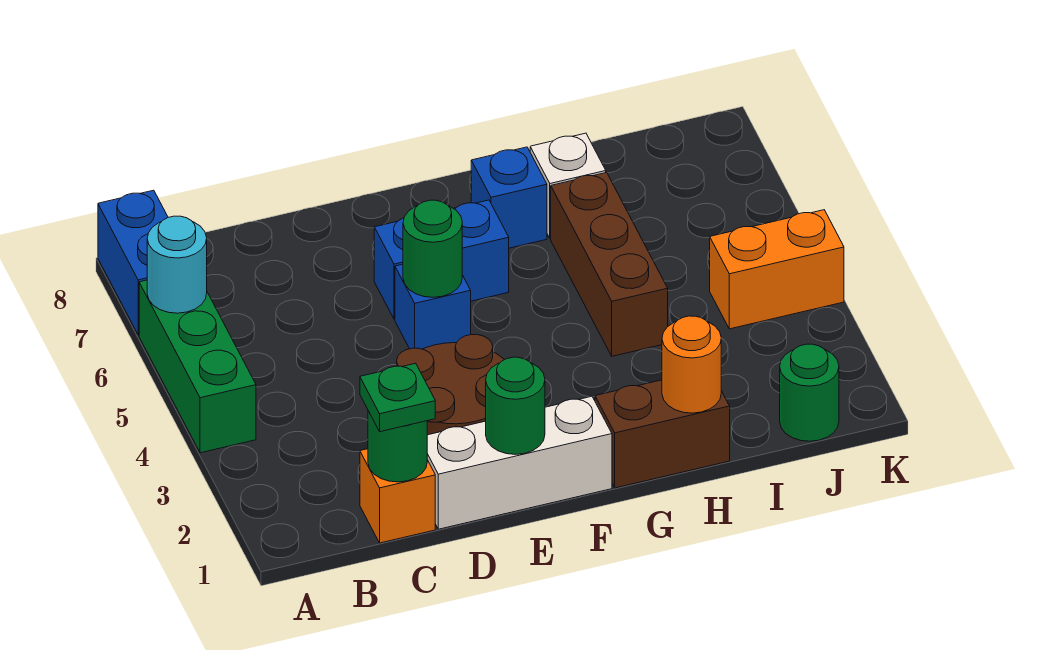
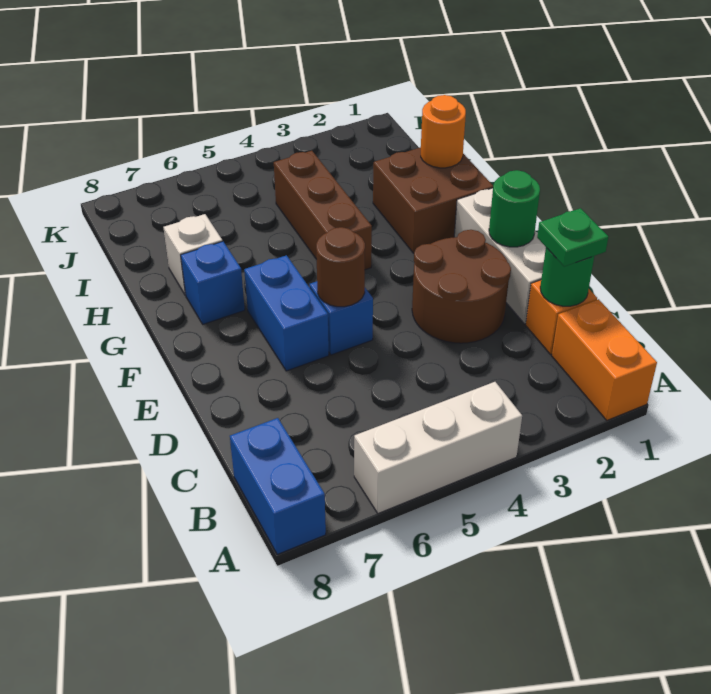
green brick A4:A6 level 1 -> white brick A4:A6 level 1
cyan round brick A6 level 2 -> none
blue brick A7:A8 level 1 -> blue brick A8:B8 level 1
green round brick E5 level 2 -> brown round brick E5 level 2
brown brick G1:H1 level 1 -> brown brick G1:H2 level 1
brown brick H4:H6 level 1 -> brown brick G4:I4 level 1
green round brick J1 level 1 -> none
orange brick J4:K4 level 1 -> orange brick A1:B1 level 1

